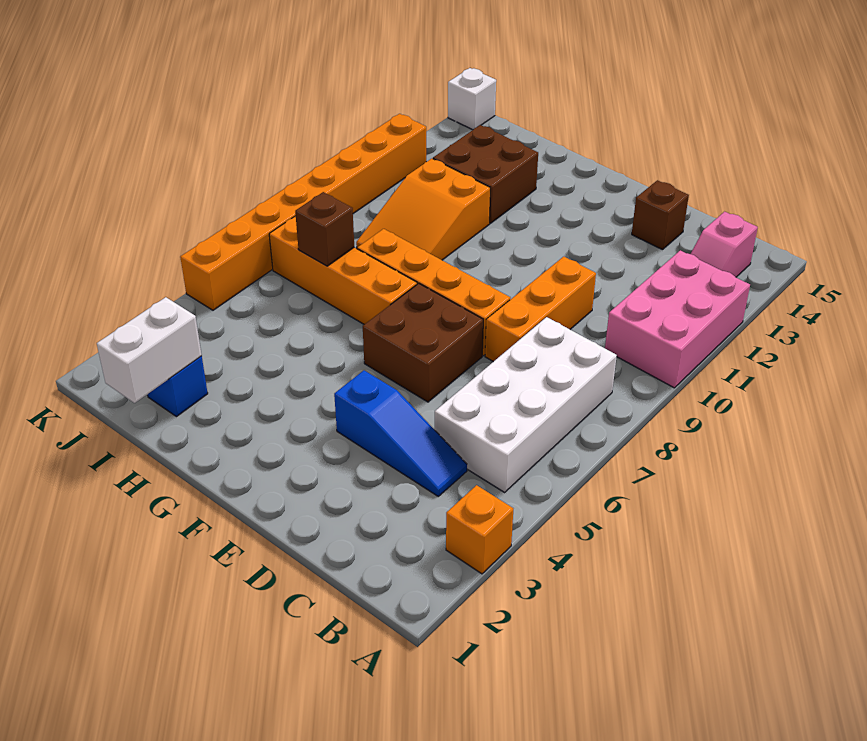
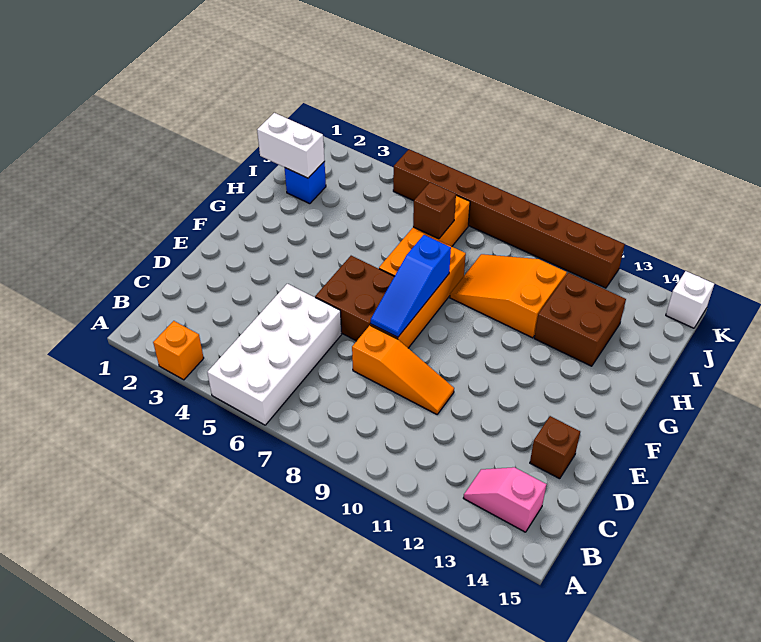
pink brick A10:B12 level 1 -> none
white brick B5:C8 level 1 -> white brick A5:D6 level 1
blue slope C4:E4 level 1 top E -> blue slope E8:G8 level 2 top G
orange brick D8:D10 level 1 -> orange slope D8:D10 level 1 top 8
orange brick K5:K12 level 1 -> brown brick K5:K12 level 1

